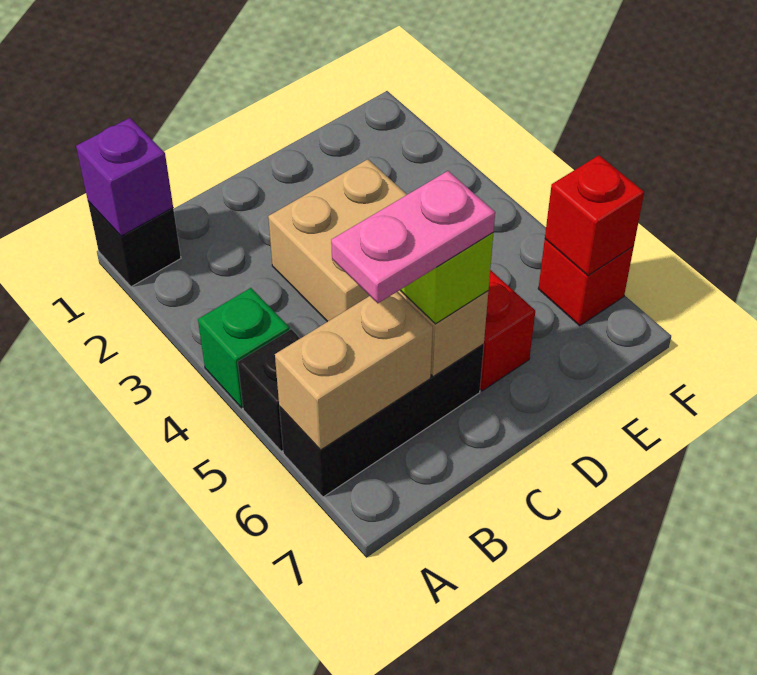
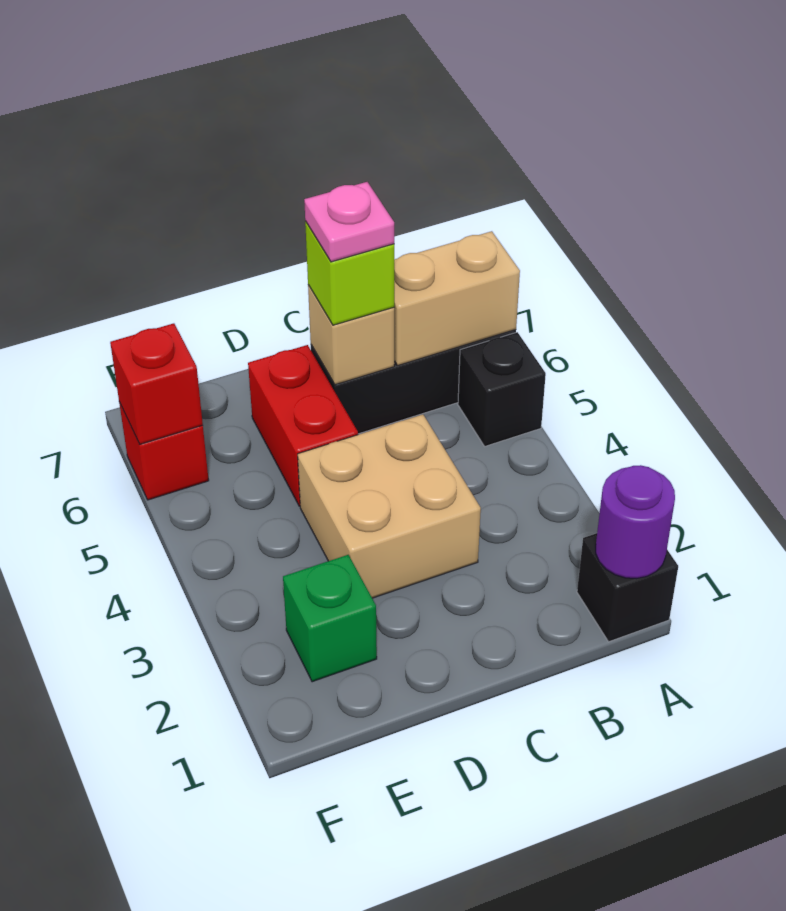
purple brick A1 level 2 -> purple round brick A1 level 2
green brick A4 level 1 -> green brick E2 level 1
pink plate B6:C6 level 4 -> pink plate C6 level 4

